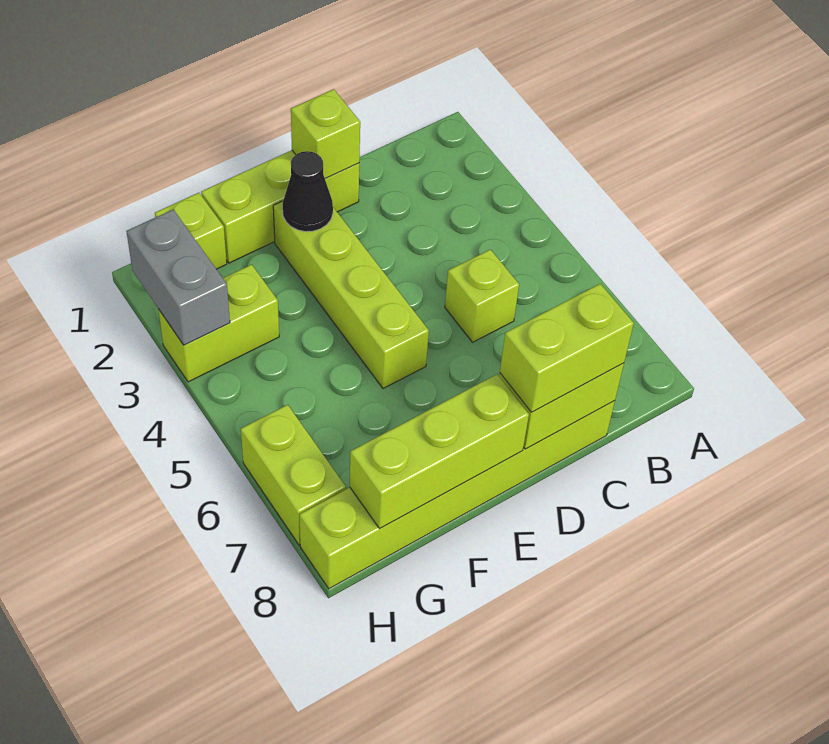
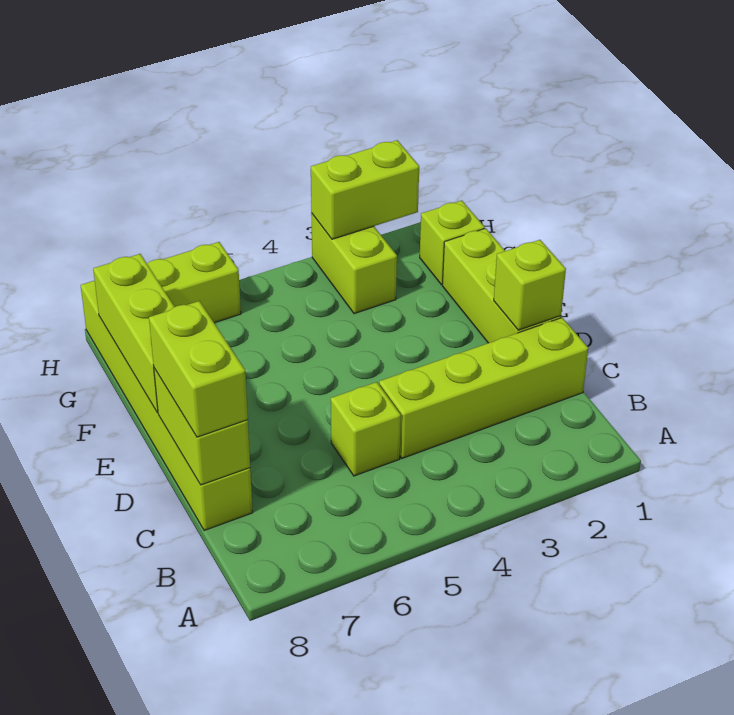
lime brick E2:E5 level 1 -> lime brick C1:C4 level 1
black cone E2 level 2 -> none
grey brick H2:H3 level 2 -> lime brick H2:H3 level 2

